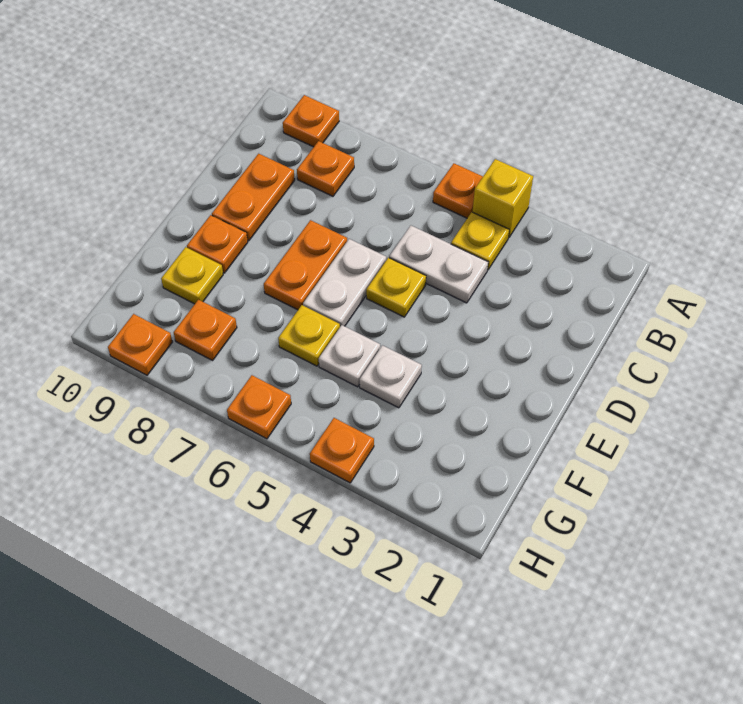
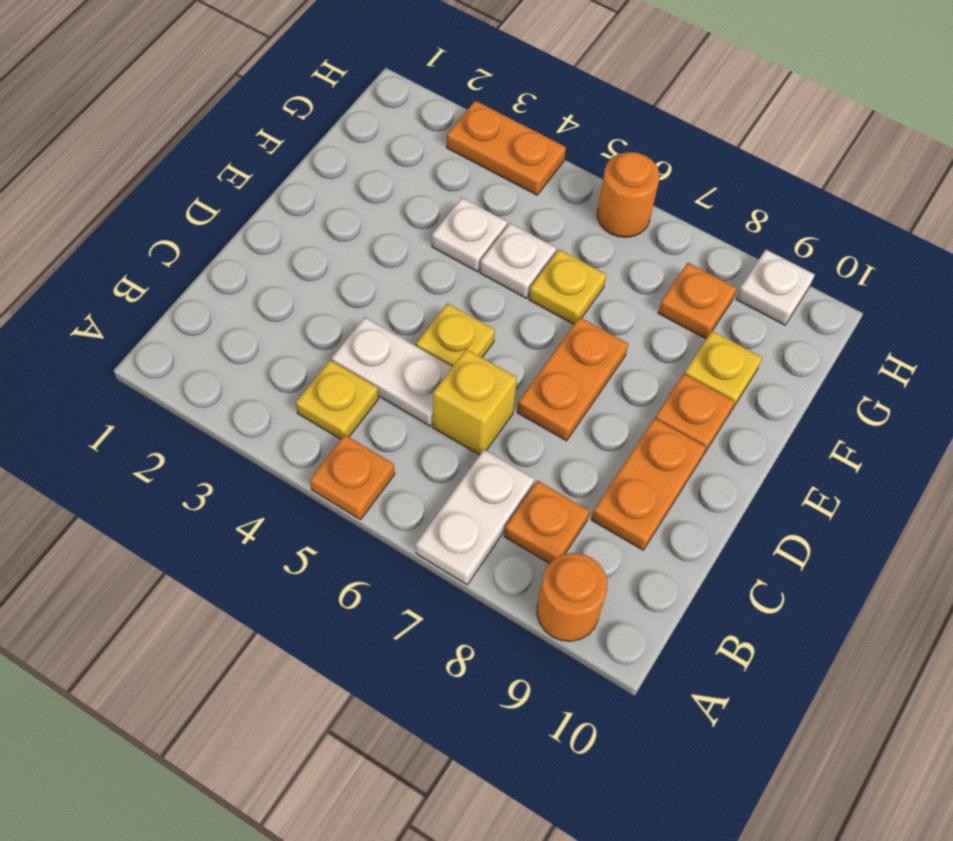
yellow brick A4 level 1 -> yellow brick C6 level 1
orange plate A9 level 1 -> orange round brick A9 level 1
white plate D6:E6 level 1 -> white plate A7:B7 level 1
orange plate H4 level 1 -> orange plate H3:H4 level 1
orange plate H6 level 1 -> orange round brick H6 level 1
orange plate H9 level 1 -> white plate H9 level 1

